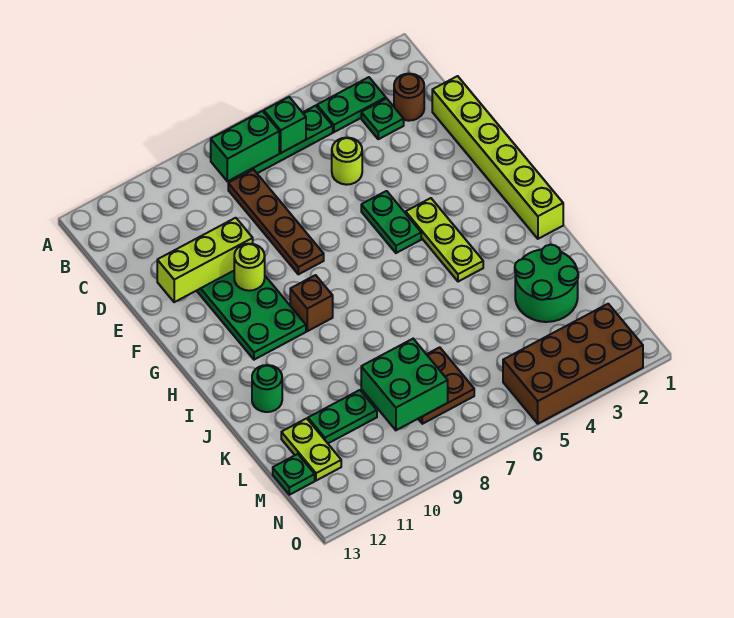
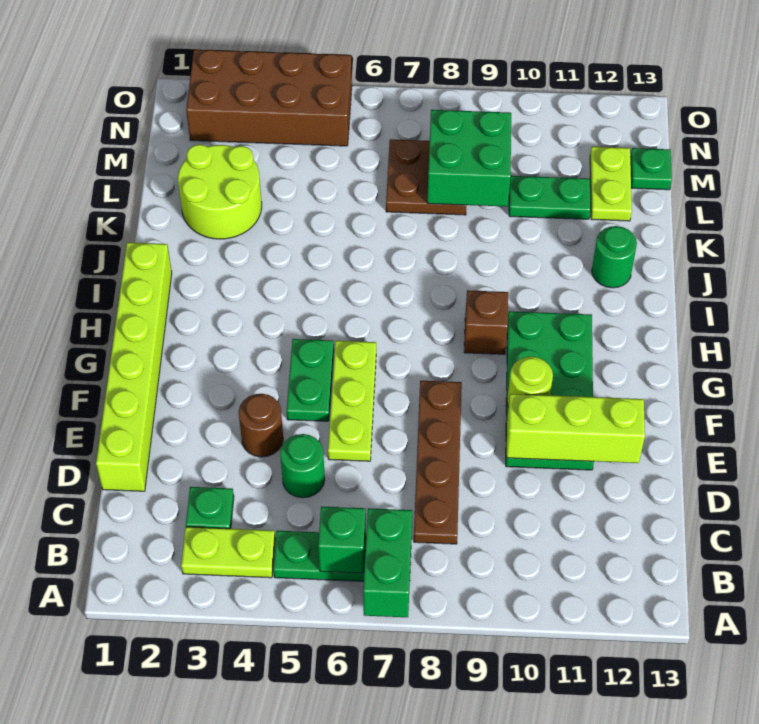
green plate B3:B4 level 1 -> lime plate B3:B4 level 1
green brick B7:B8 level 2 -> green brick A7:B7 level 2
brown round brick C2 level 1 -> brown round brick E4 level 1
lime round brick D5 level 1 -> green round brick D5 level 1
lime plate G4:I4 level 1 -> lime plate E6:G6 level 1
green round brick K2:L3 level 1 -> lime round brick K2:L3 level 1

